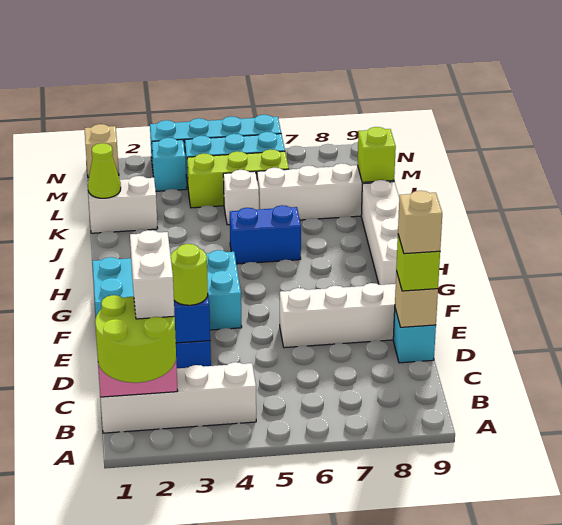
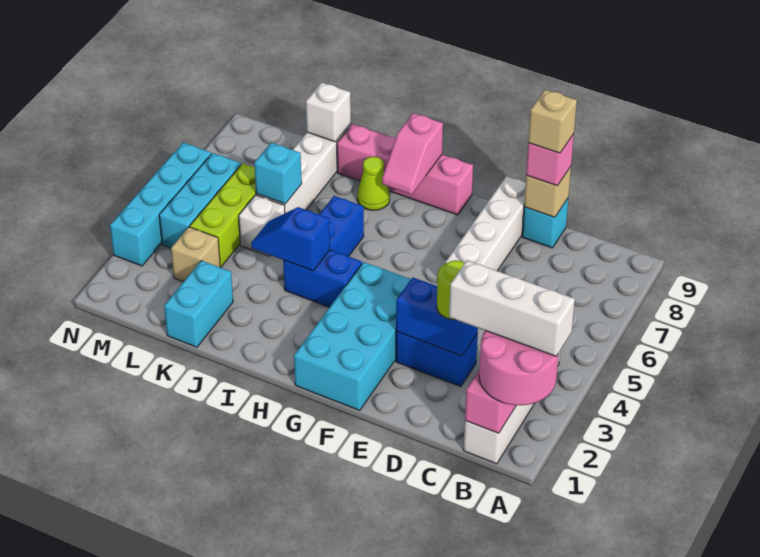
lime round brick A1:B2 level 3 -> pink round brick A1:B2 level 3
white brick B2:C2 level 4 -> white brick A2:C2 level 4
lime brick D9 level 3 -> pink brick D9 level 3
white brick G9:J9 level 1 -> pink brick G9:J9 level 1
none -> blue brick H4:I4 level 1
none -> pink slope H8:H9 level 2 top 9
none -> blue slope I4:J4 level 2 top I
white brick K1:K2 level 1 -> cyan brick K1:K2 level 1
lime cone K1 level 2 -> lime cone I8 level 1
lime brick K9 level 2 -> white brick K9 level 2
cyan brick M3 level 1 -> cyan brick K6 level 2
tan brick N1 level 1 -> tan brick L3 level 1

